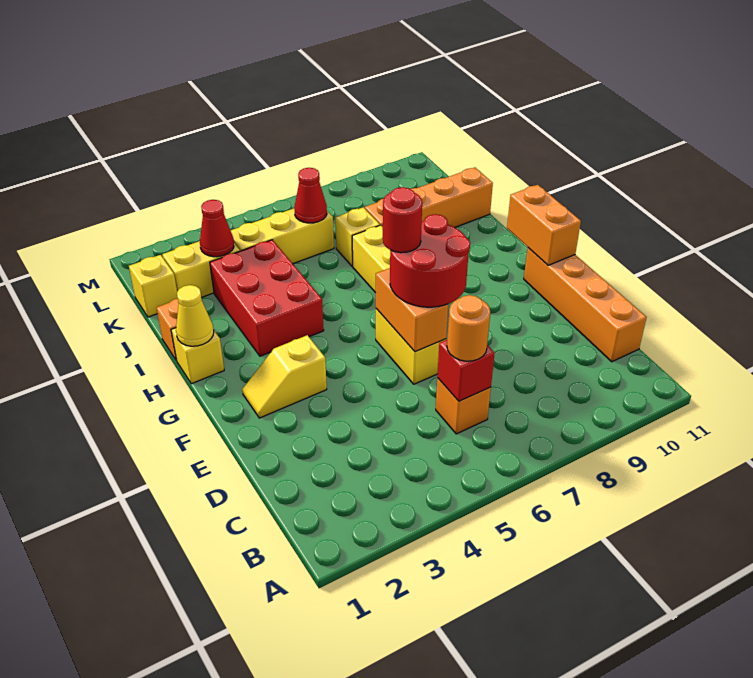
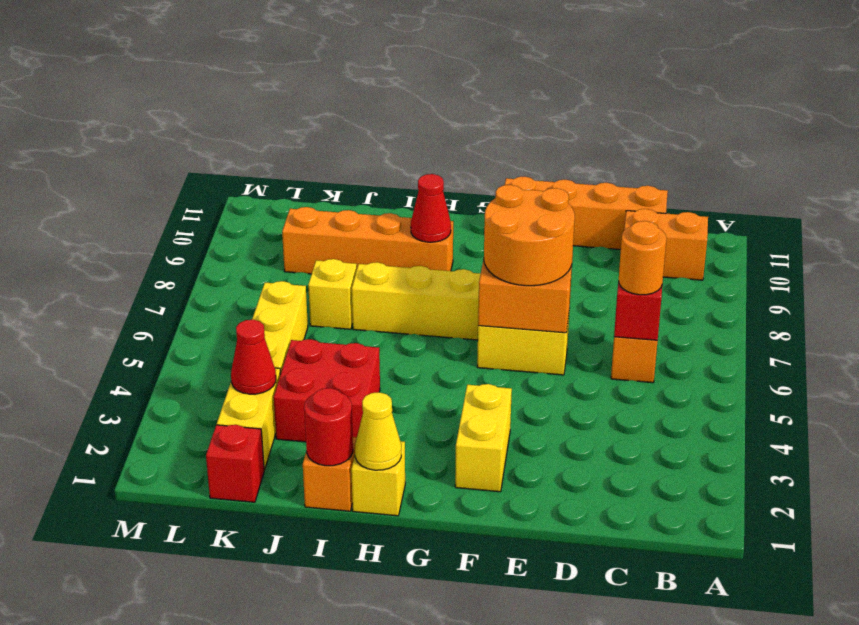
red round brick E6:F7 level 3 -> orange round brick E6:F7 level 3
yellow slope F2:F3 level 1 top 3 -> yellow brick F2:F3 level 1
red round brick F6 level 4 -> red round brick I1 level 2
orange brick F11:G11 level 2 -> orange brick B10:C10 level 1
red brick H3:J4 level 1 -> red brick I3:J4 level 1
orange brick J8:J11 level 1 -> orange brick H9:K9 level 1
yellow brick K1 level 1 -> red brick K1 level 1
red cone K6 level 2 -> red cone H9 level 2

